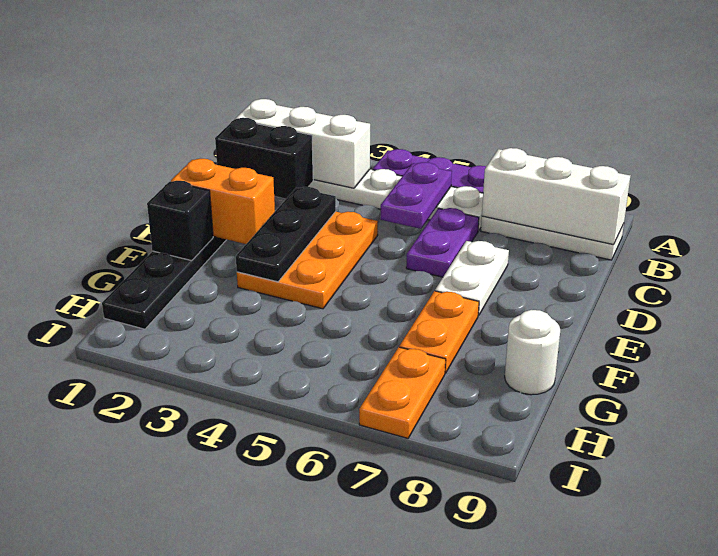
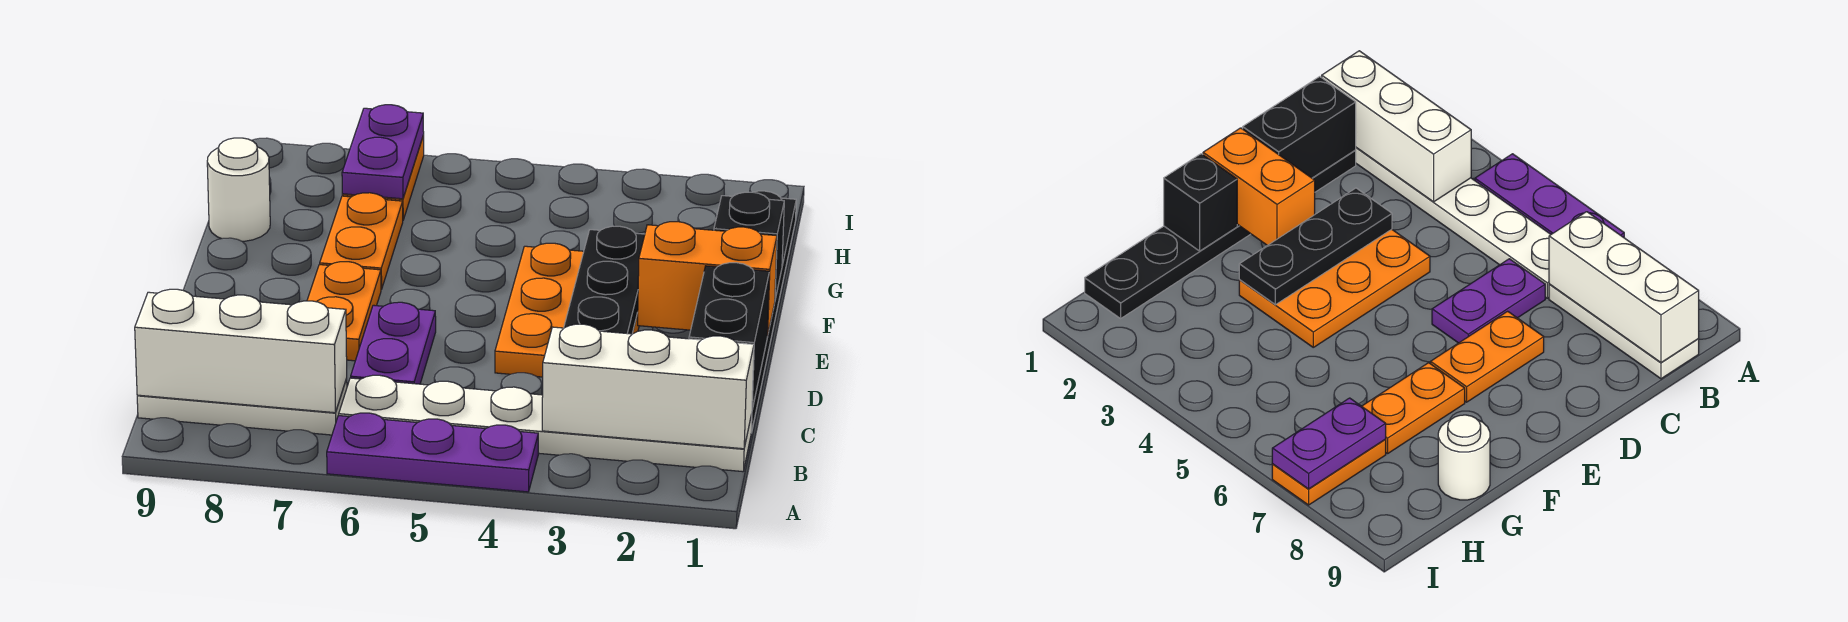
purple plate B5:C5 level 2 -> purple plate H7:I7 level 2
black brick C1:C2 level 2 -> black brick C1:D1 level 2
white plate D7:E7 level 1 -> orange plate D7:E7 level 1

